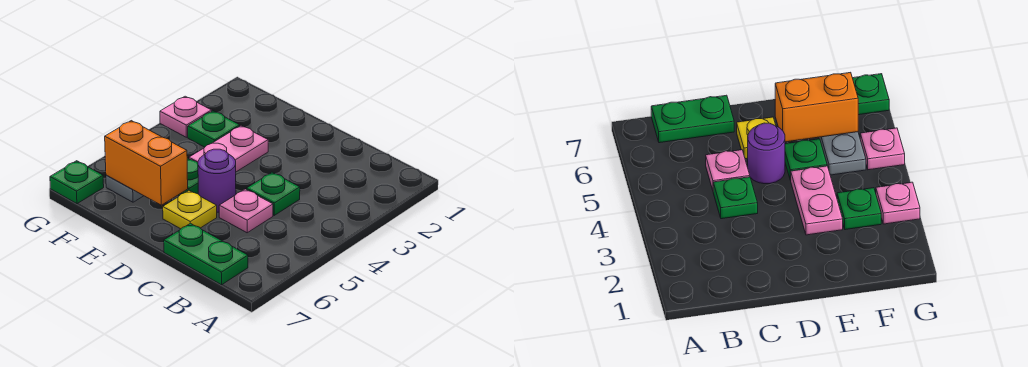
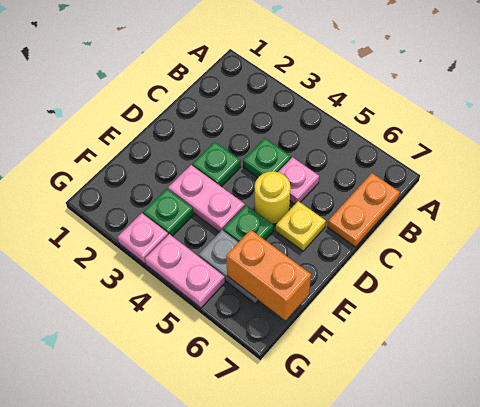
green plate B7:C7 level 1 -> orange plate B7:C7 level 1
purple round brick D5 level 1 -> yellow round brick D5 level 1
orange brick E6:F6 level 2 -> orange brick F6:F7 level 2
pink plate G5 level 1 -> pink plate G4:G5 level 1
green plate G7 level 1 -> green plate D3 level 1

